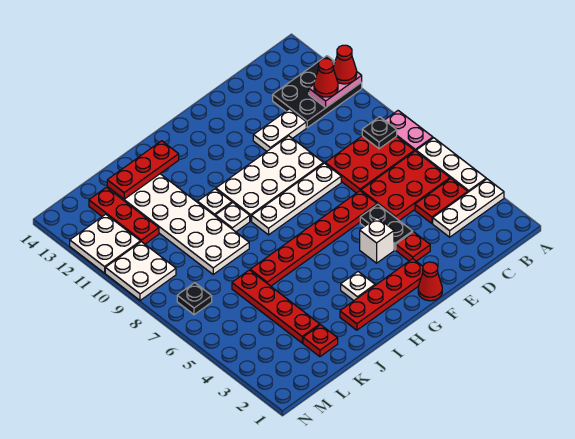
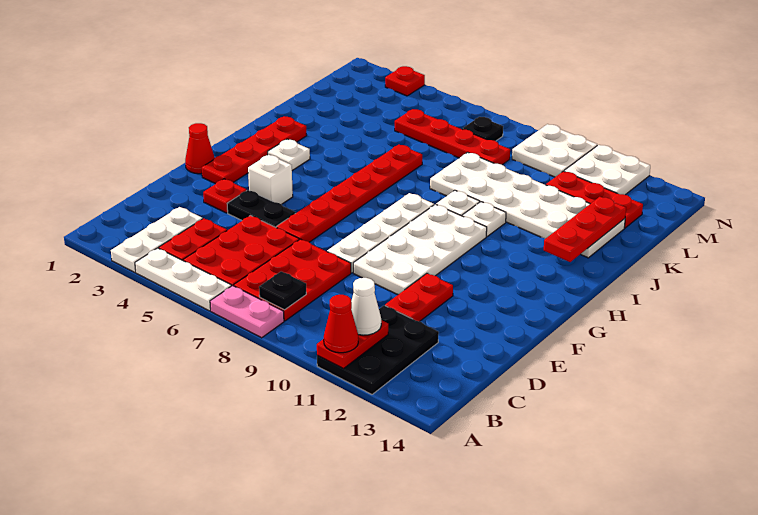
pink plate A11:B11 level 2 -> red plate A11:B11 level 2
red cone B11 level 3 -> white cone B11 level 3
white plate D11:E11 level 1 -> red plate D11:E11 level 1
red plate K2 level 1 -> red plate N3 level 1
red plate K3:K6 level 1 -> red plate L5:L8 level 1

